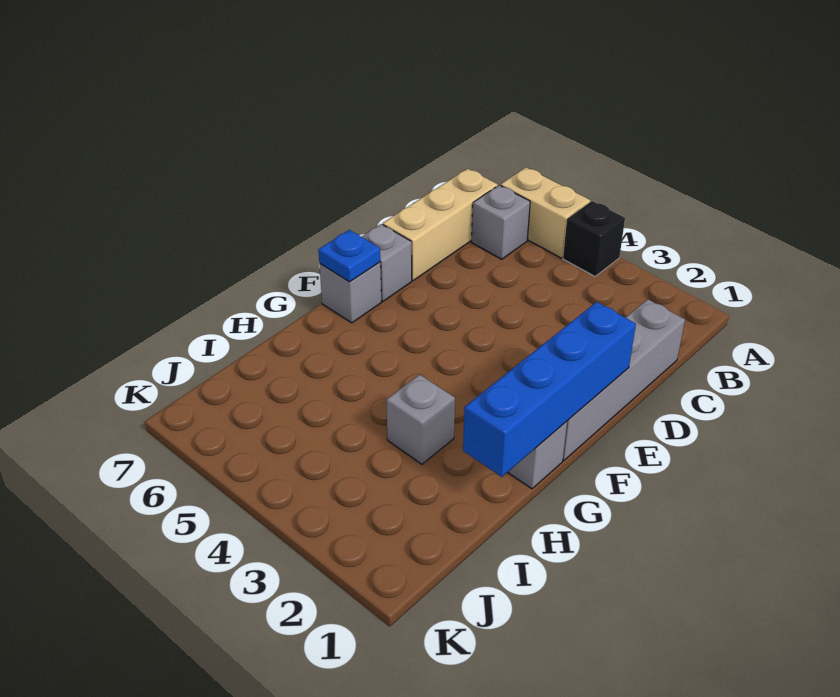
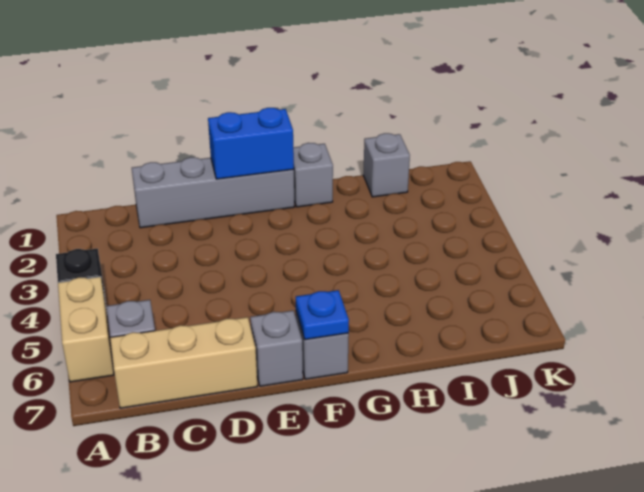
blue brick E1:H1 level 2 -> blue brick E1:F1 level 2
grey brick H3 level 1 -> grey brick I1 level 1

